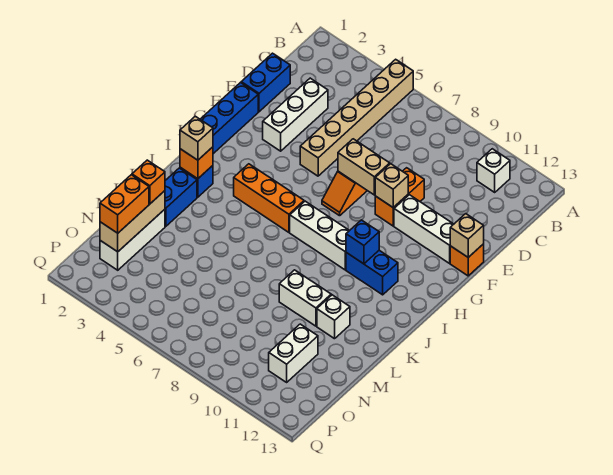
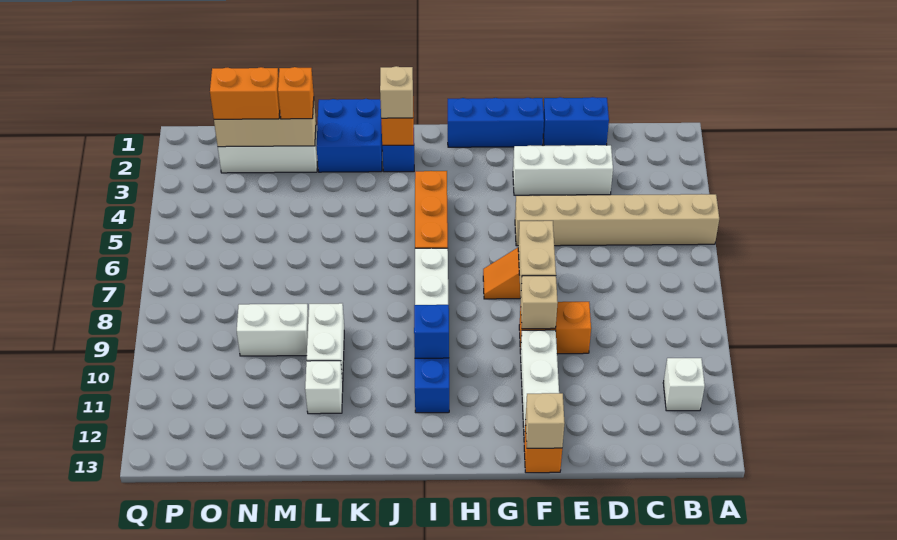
blue brick K2:L2 level 1 -> blue brick K1:L2 level 1
white brick N11:O11 level 1 -> white brick M9:N9 level 1

